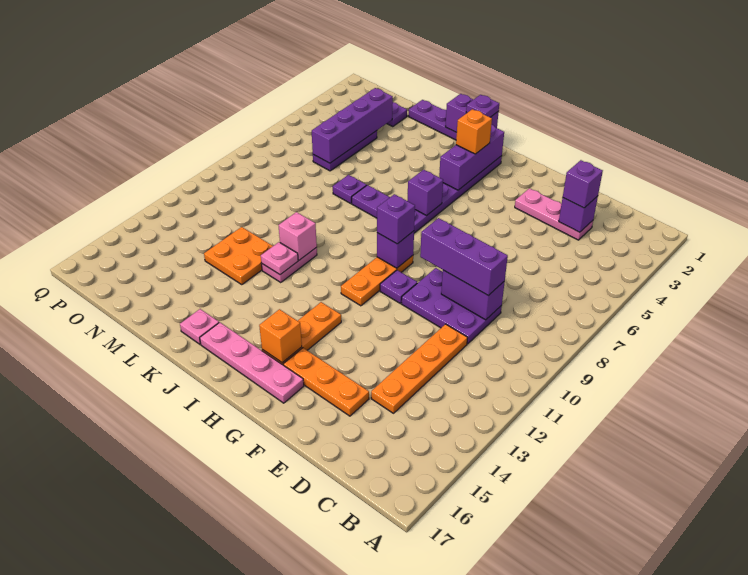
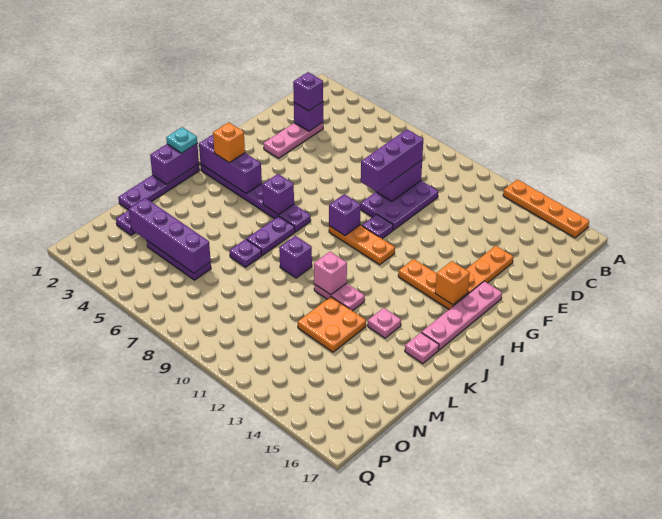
orange plate D11:D14 level 1 -> orange plate A13:A16 level 1
purple brick H9 level 3 -> purple brick K9 level 1
purple plate J1 level 3 -> cyan plate J1 level 3
pink plate K12 level 2 -> pink plate K14 level 1

